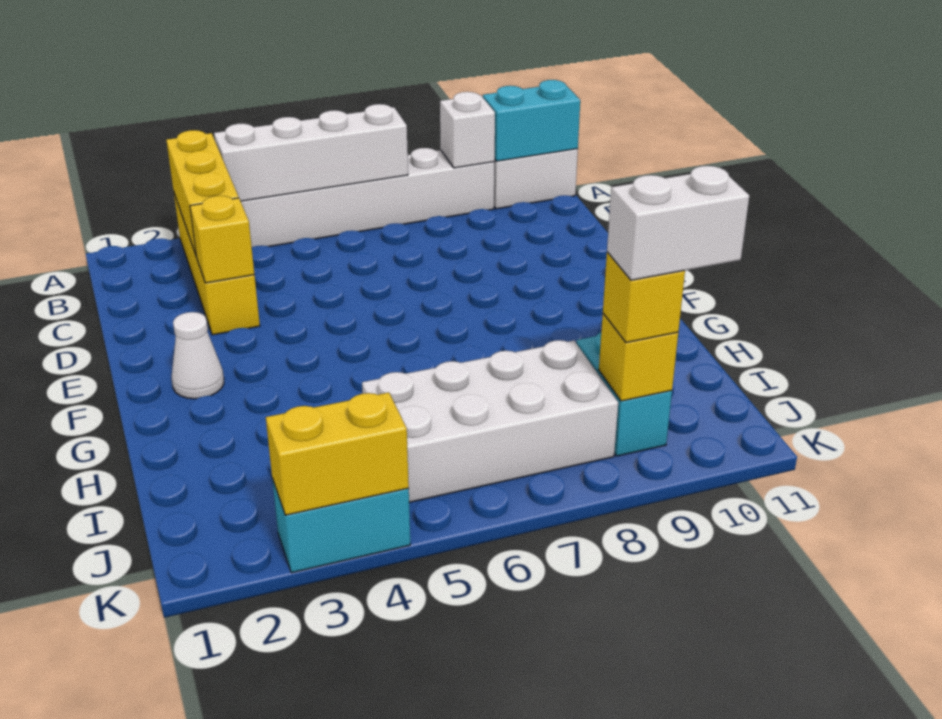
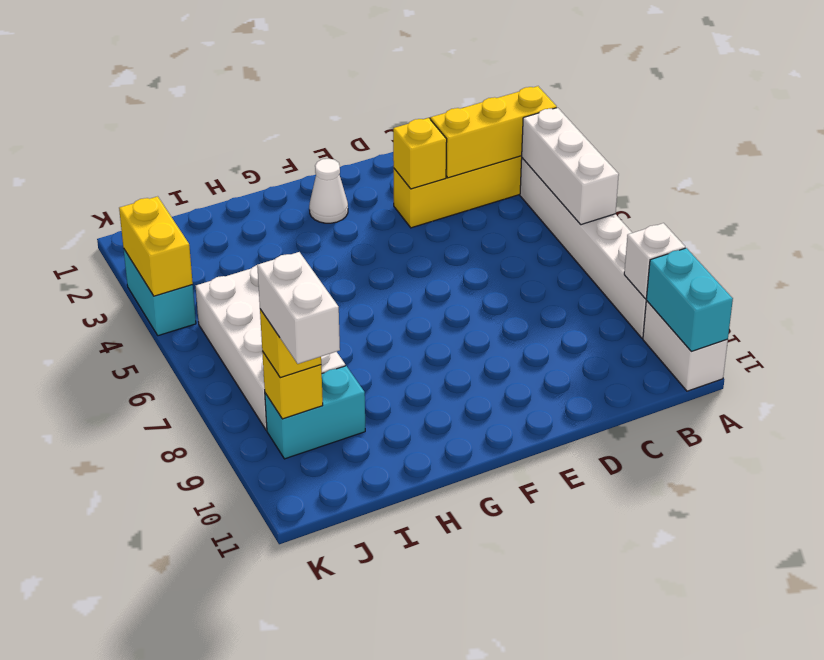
white brick A4:A7 level 2 -> white brick A4:A6 level 2

